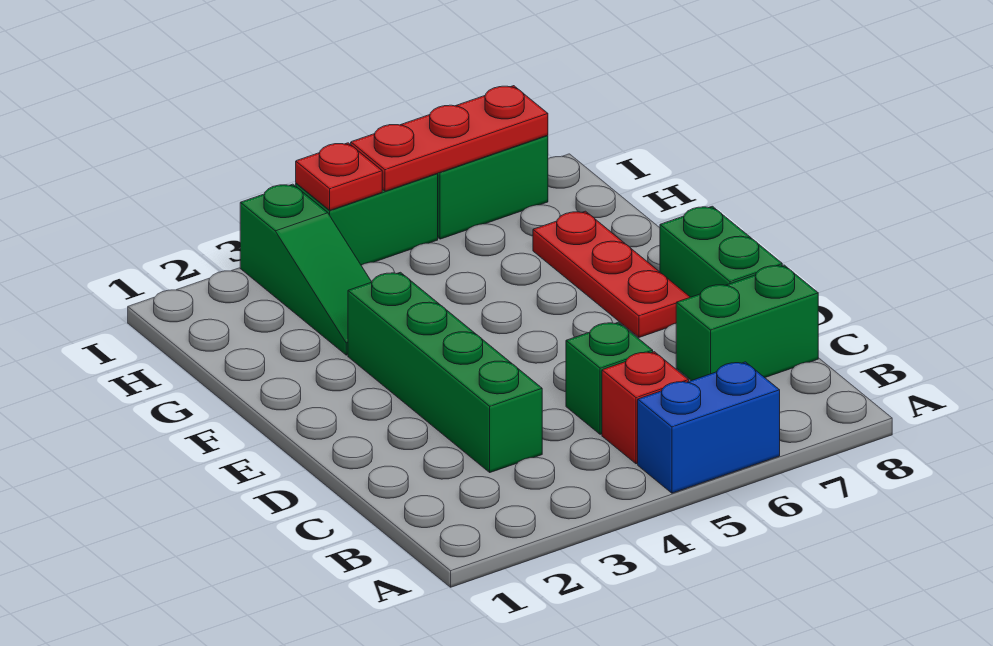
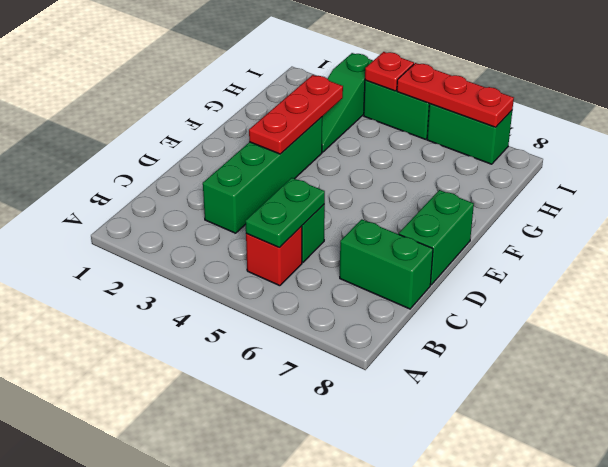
blue brick A5:A6 level 1 -> none
none -> green plate B5:C5 level 2
red plate E7:G7 level 1 -> red plate E3:G3 level 2

